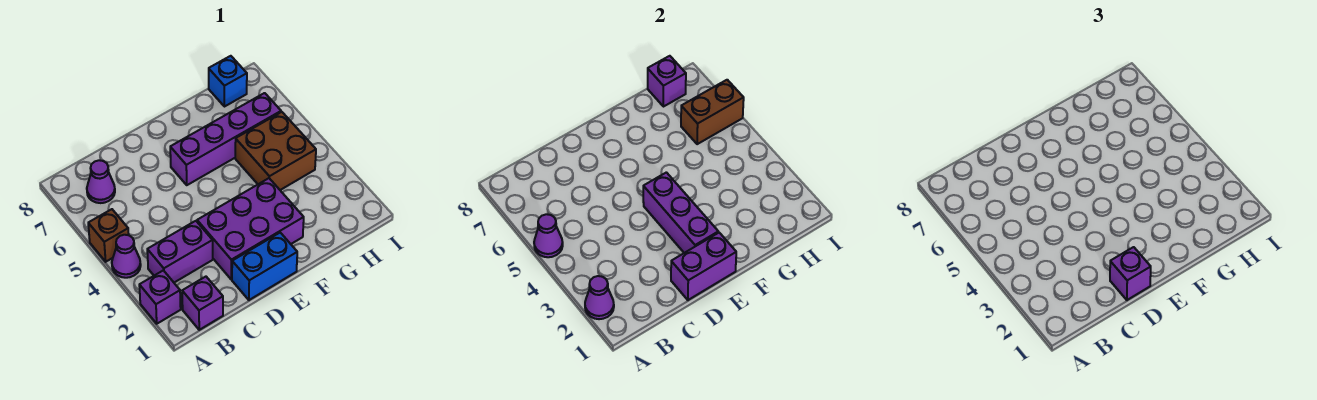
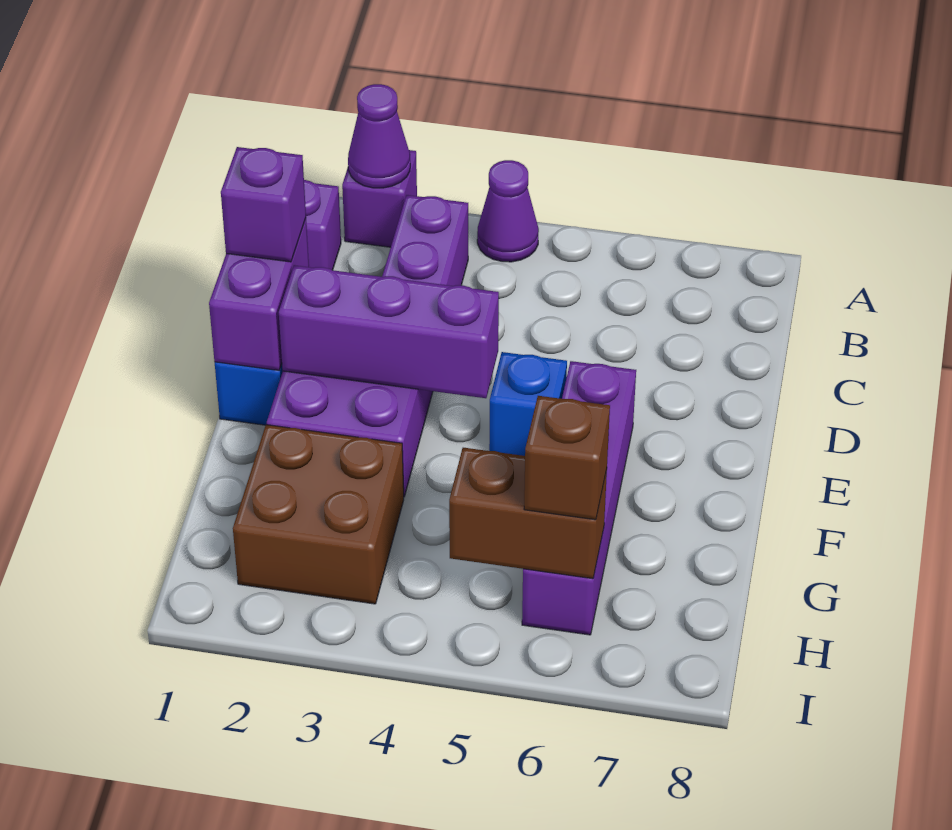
brown brick A5 level 1 -> brown brick H6 level 3
purple cone A5 level 2 -> none
purple cone B7 level 1 -> none
brown brick G4:H5 level 1 -> brown brick G2:H3 level 1
brown brick H6:I6 level 2 -> brown brick H5:H6 level 2
blue brick H8 level 1 -> blue brick E5 level 1
purple brick H8 level 2 -> none

